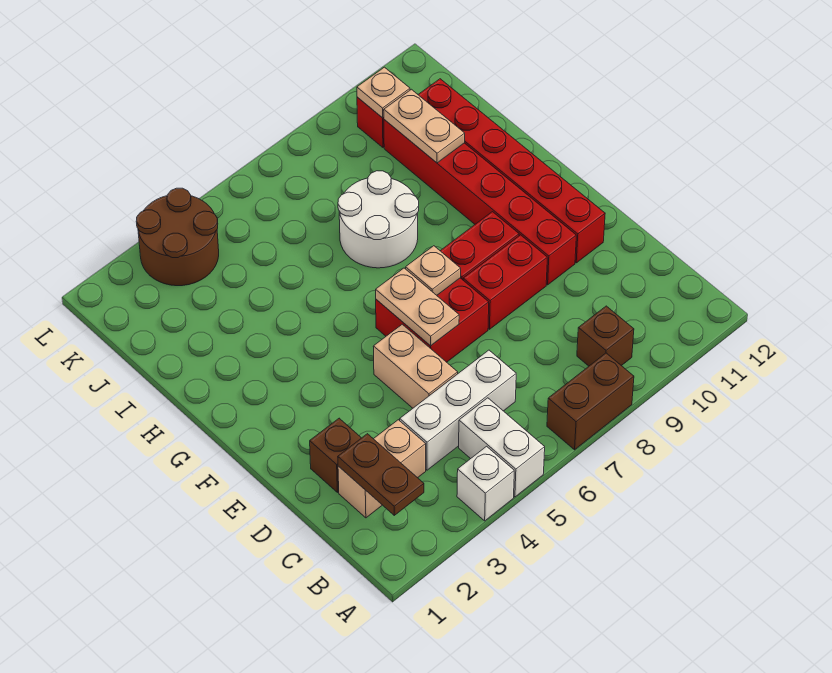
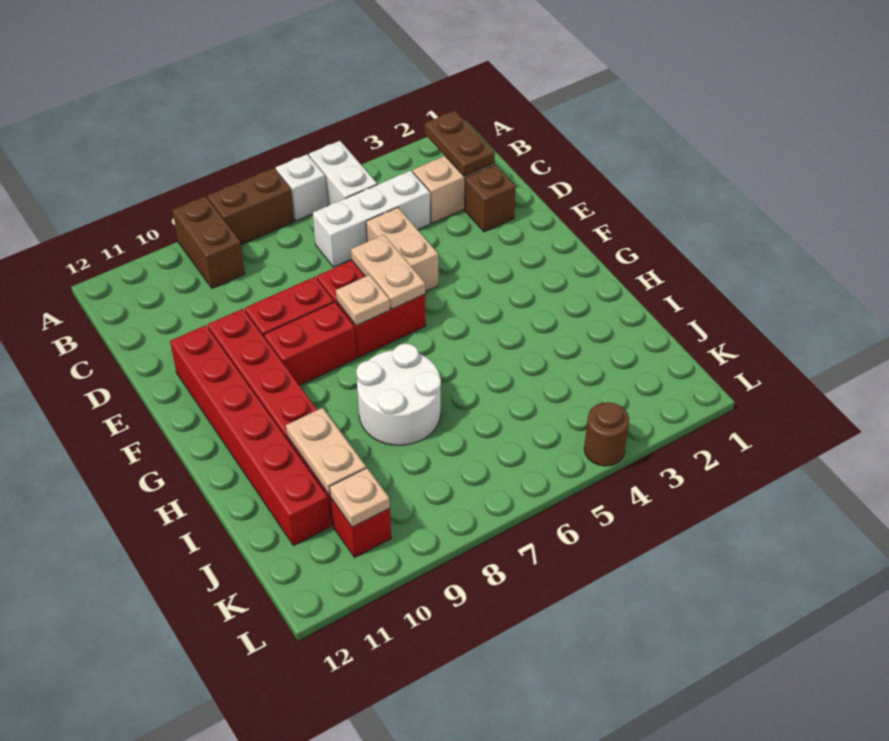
white brick A4 level 1 -> white brick A6 level 1
brown brick B9 level 1 -> brown brick A9:B9 level 1
brown round brick K3:L4 level 1 -> brown round brick L4 level 1

